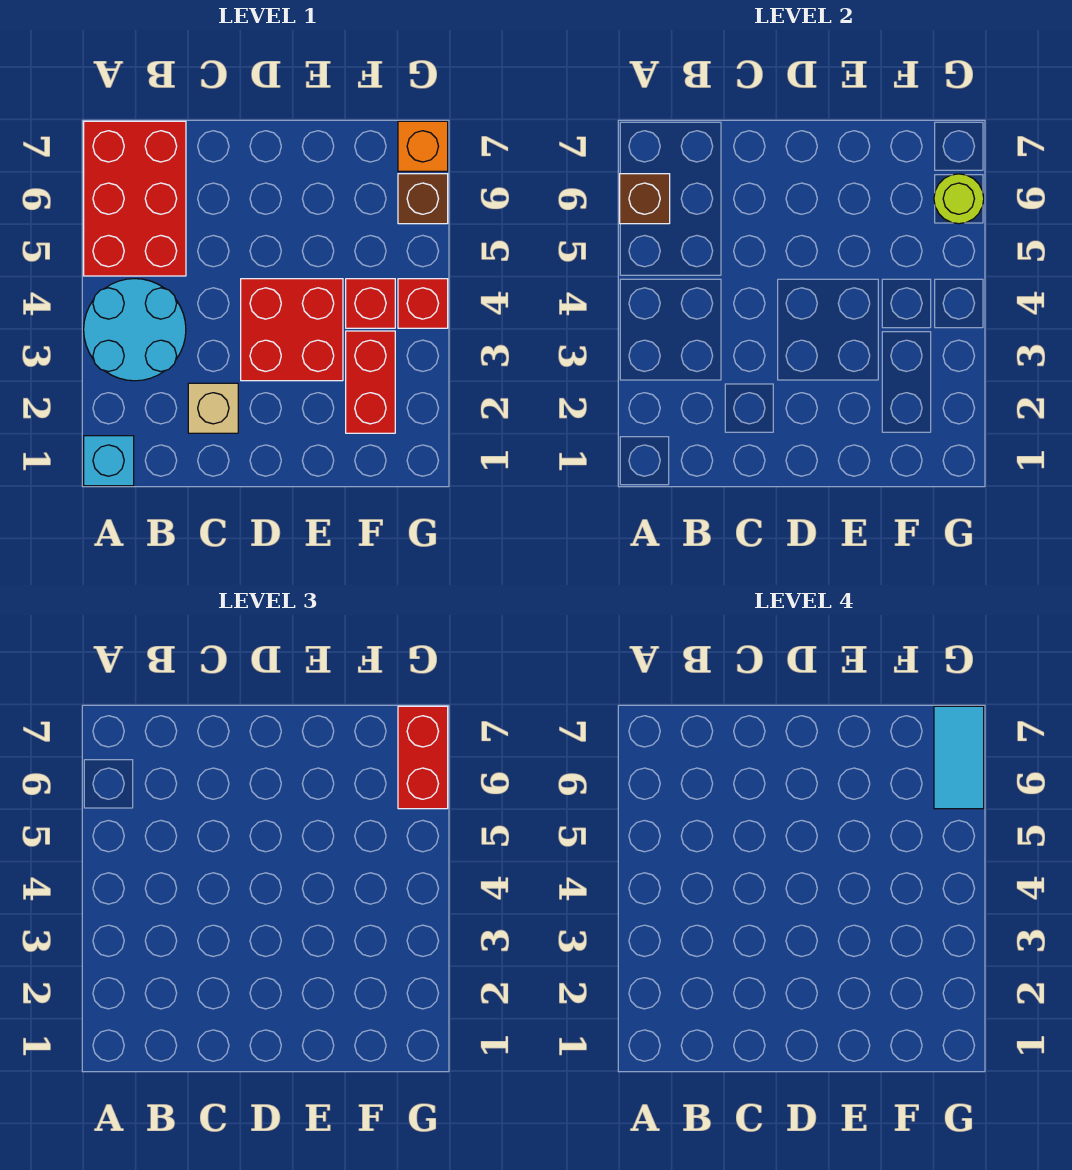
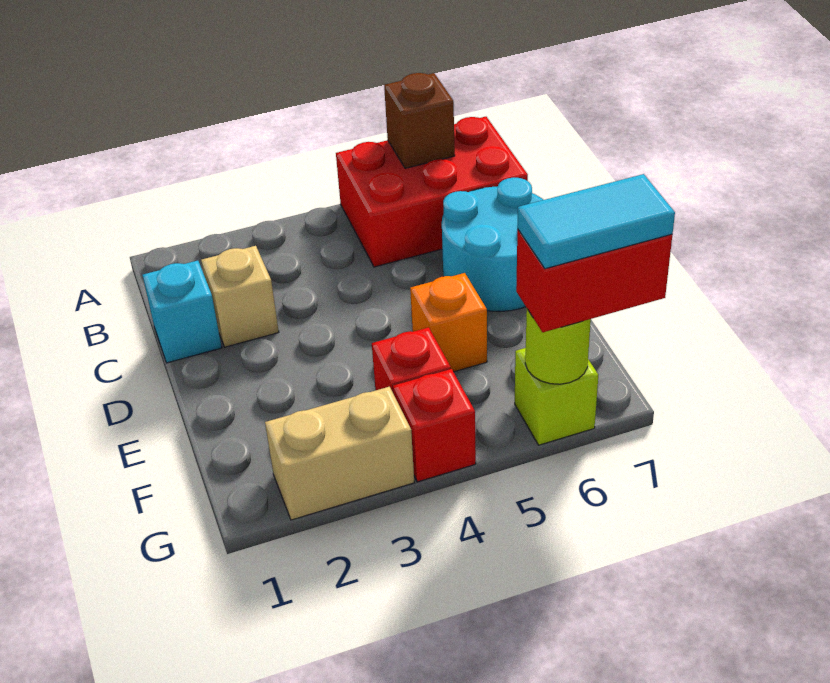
cyan brick A1 level 1 -> cyan brick C1 level 1
cyan round brick A3:B4 level 1 -> cyan round brick C6:D7 level 1
red brick D3:E4 level 1 -> none
red brick F2:F3 level 1 -> none
none -> tan brick G2:G3 level 1
brown brick G6 level 1 -> lime brick G6 level 1
orange brick G7 level 1 -> orange brick E5 level 1

